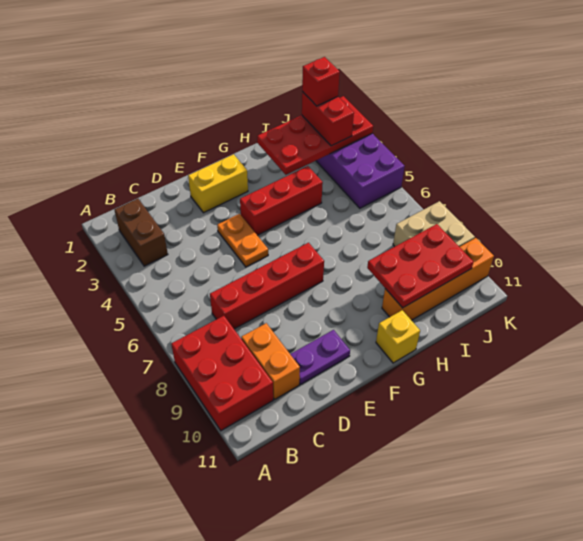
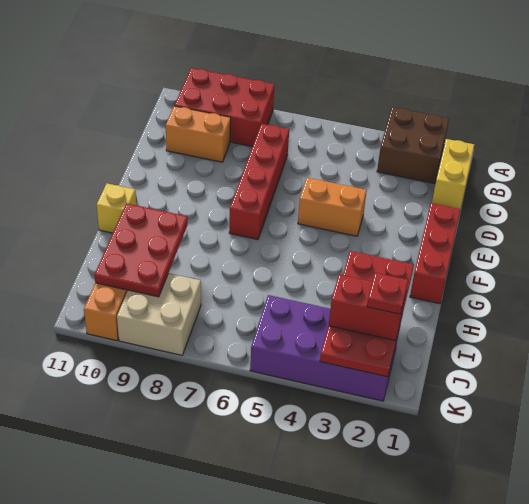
brown brick B2:B3 level 1 -> brown brick A2:B3 level 1
purple plate D10:E10 level 1 -> none
yellow brick E2:F2 level 1 -> yellow brick B1:C1 level 1
orange plate E4:E5 level 1 -> orange brick E4:E5 level 1
red brick F4:H4 level 1 -> red brick E1:G1 level 1
red brick J2 level 4 -> red plate J2 level 4

